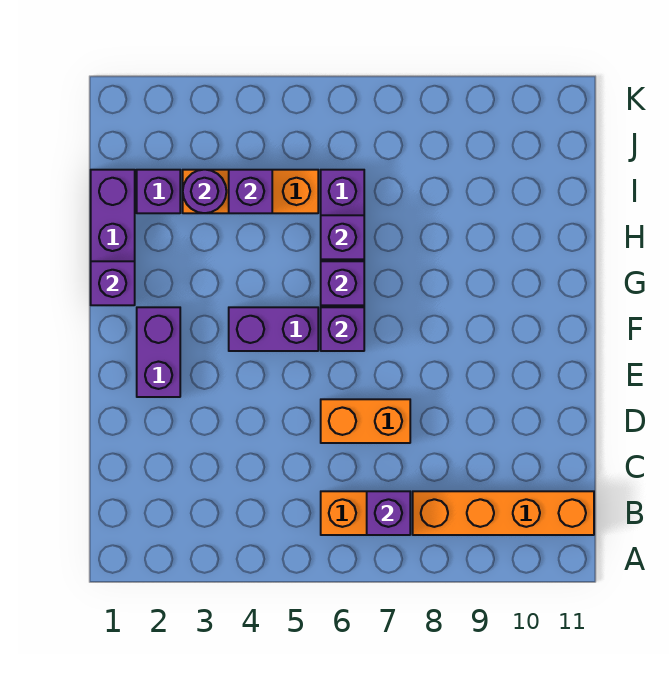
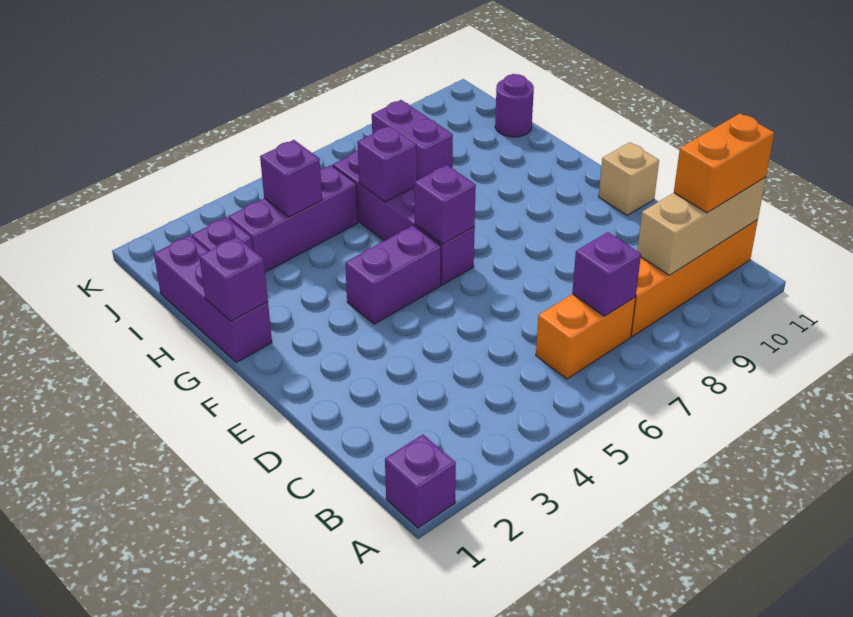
none -> tan brick B9:B11 level 2
orange brick D6:D7 level 1 -> orange brick B10:B11 level 3
purple brick E2:F2 level 1 -> purple brick I8:J8 level 1
none -> tan brick E11 level 1
purple brick G6 level 2 -> purple brick A1 level 1
orange brick I3:I5 level 1 -> purple brick I3:I5 level 1
purple round brick I3 level 2 -> purple round brick I11 level 1

